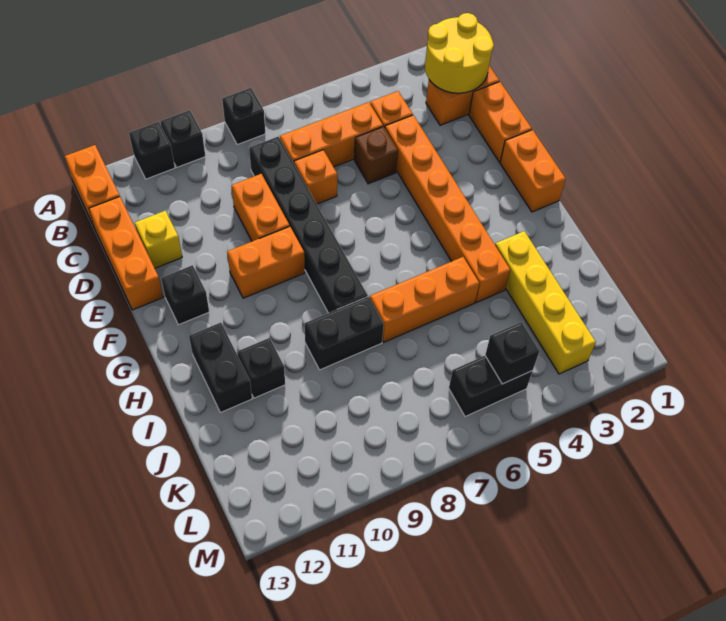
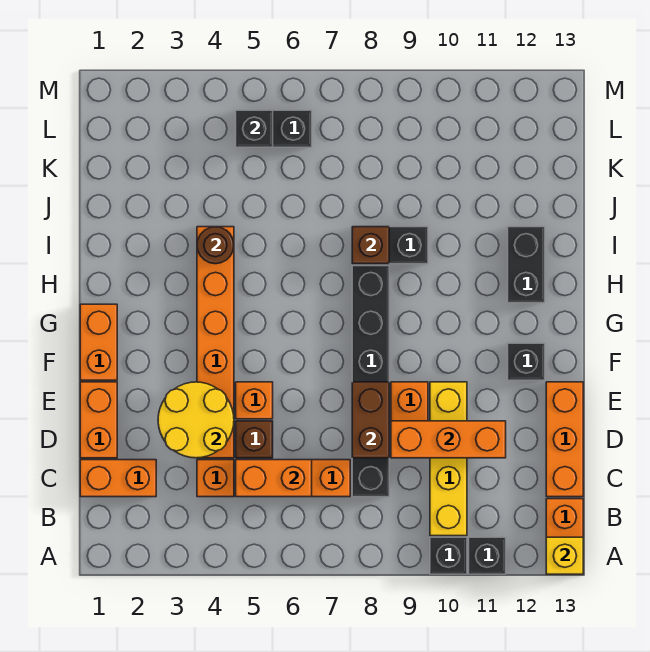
black brick A8 level 1 -> none
yellow round brick B1:C2 level 2 -> yellow round brick D3:E4 level 2
orange brick D7 level 1 -> orange brick E5 level 1
none -> brown brick D8:E8 level 2
yellow brick D12 level 1 -> yellow brick A13 level 2
orange brick F9:F10 level 1 -> orange brick C5:C6 level 2
yellow brick I3:L3 level 1 -> yellow brick B10:E10 level 1
none -> brown round brick I4 level 2
orange brick I5:I7 level 1 -> orange brick D9:D11 level 2
none -> brown brick I8 level 2
black brick I11 level 1 -> none

